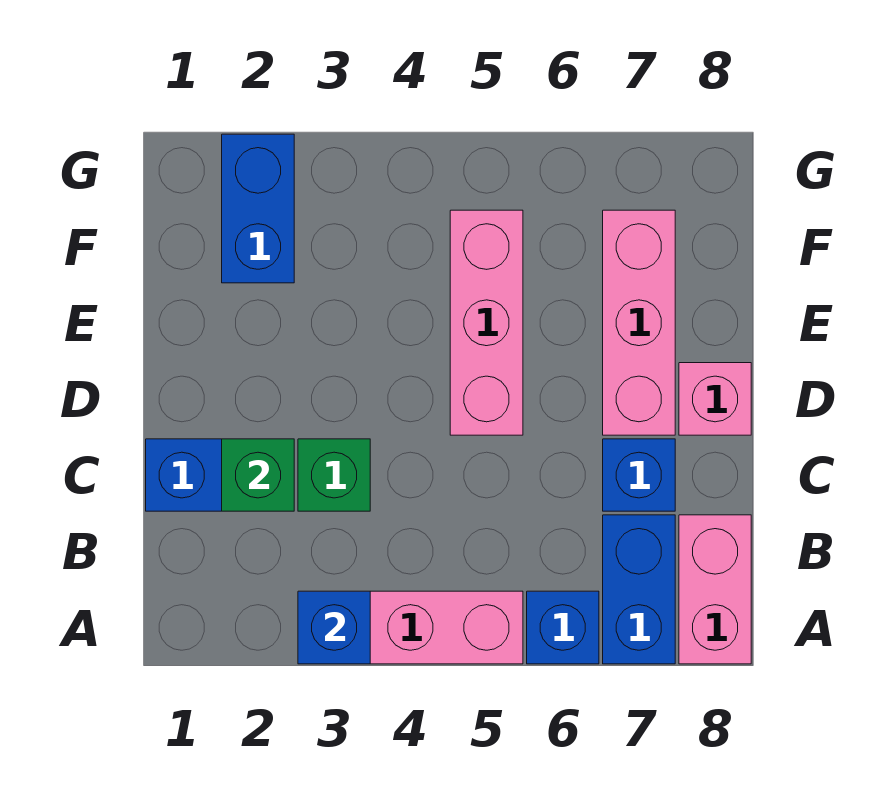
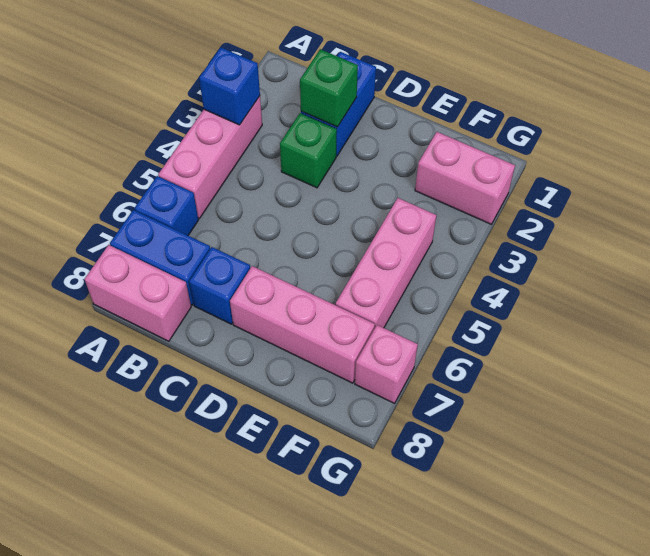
pink brick D5:F5 level 1 -> pink brick F4:F6 level 1
pink brick D8 level 1 -> pink brick G7 level 1
blue brick F2:G2 level 1 -> pink brick F2:G2 level 1

